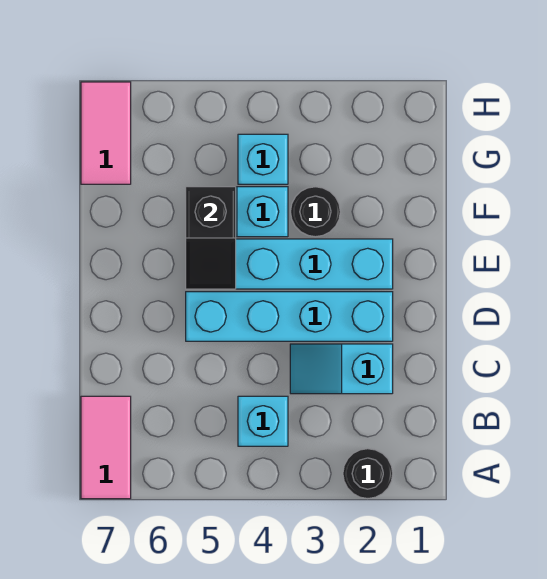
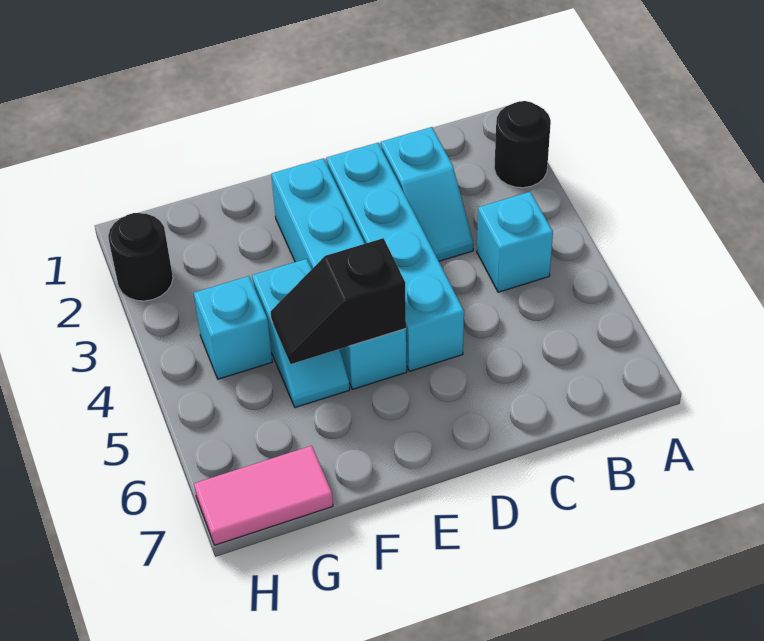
pink tile A7:B7 level 1 -> none
black slope E5:F5 level 2 top F -> black slope E5:F5 level 2 top E
black round brick F3 level 1 -> black round brick H2 level 1

